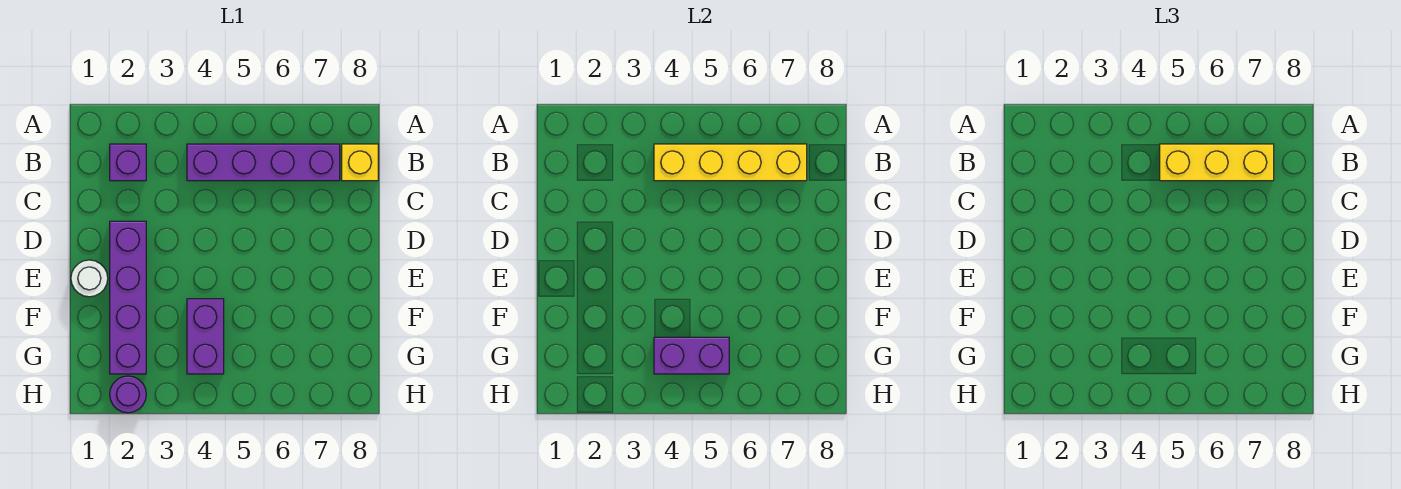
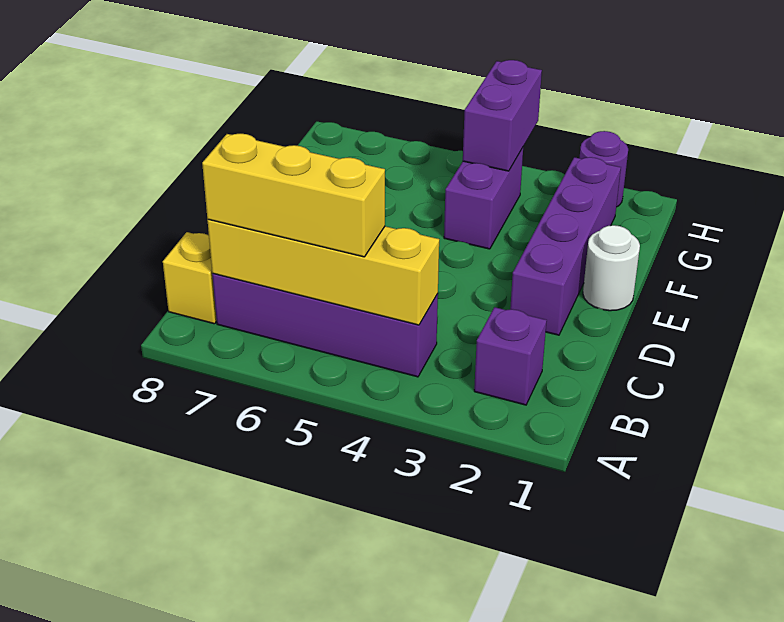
purple brick G4:G5 level 2 -> purple brick G4:H4 level 2

